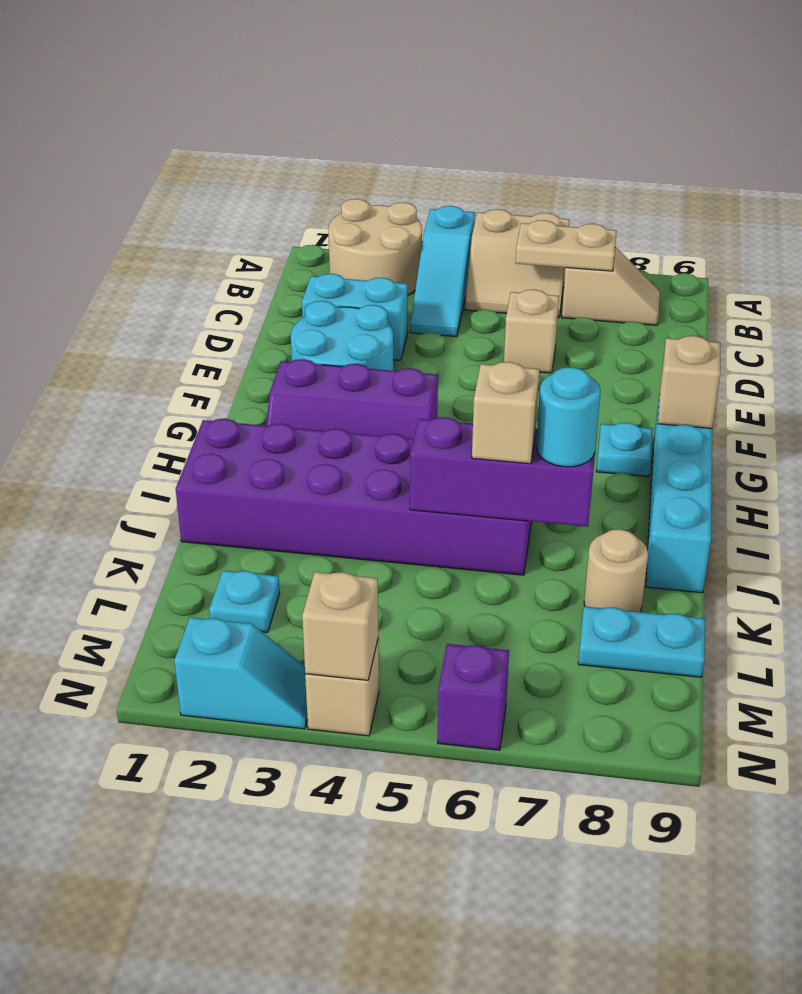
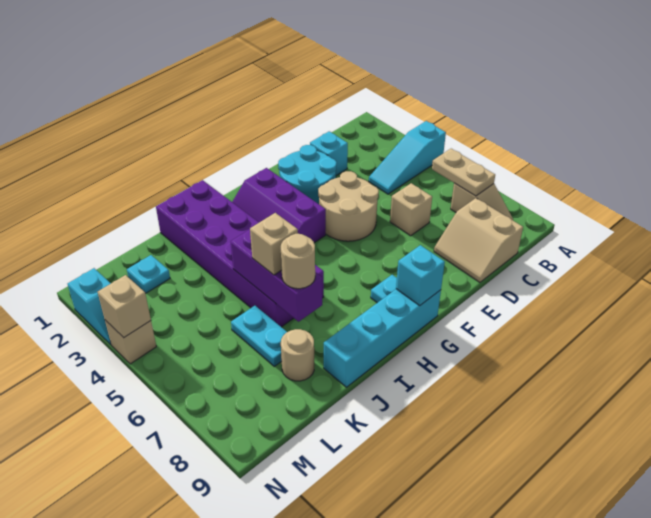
tan round brick A2:B3 level 1 -> tan round brick E4:F5 level 1
tan slope A5:B6 level 1 top A -> tan slope C8:D9 level 1 top C
cyan brick D2:D3 level 1 -> cyan brick D2 level 1
tan brick G9 level 2 -> cyan brick G9 level 2
cyan round brick J7 level 3 -> tan round brick J7 level 3
cyan plate L8:L9 level 1 -> cyan plate K6:K7 level 1
purple brick N6 level 1 -> none

